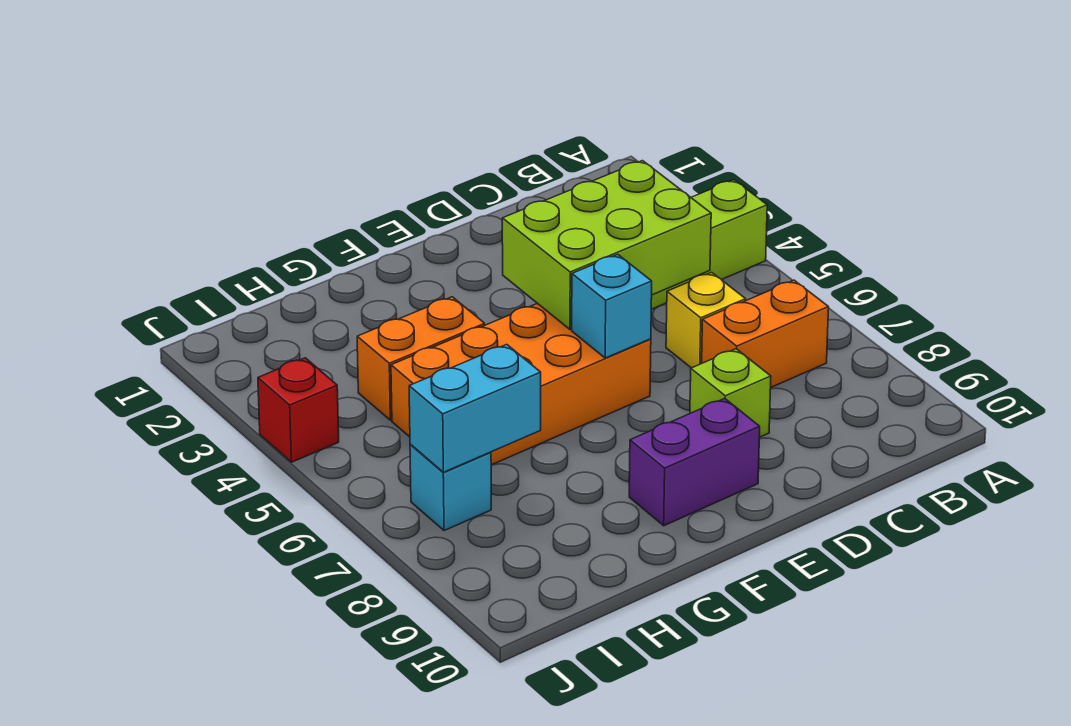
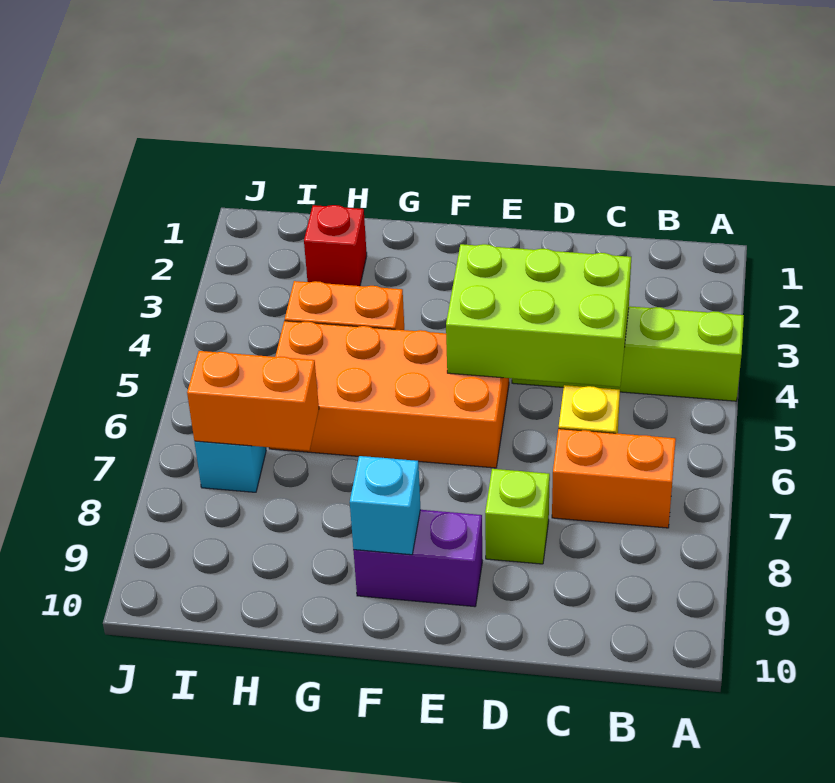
cyan brick E6 level 2 -> cyan brick F9 level 2
cyan brick H7:I7 level 2 -> orange brick H7:I7 level 2
red brick J4 level 1 -> red brick H2 level 1

